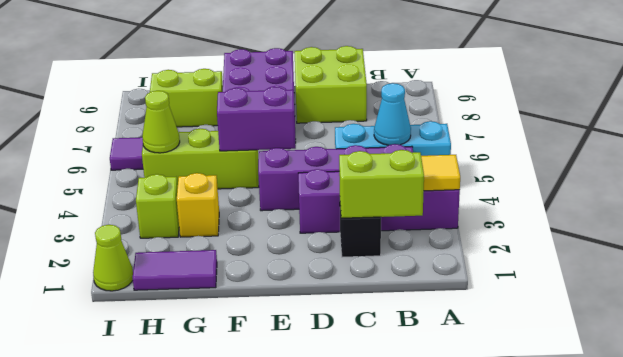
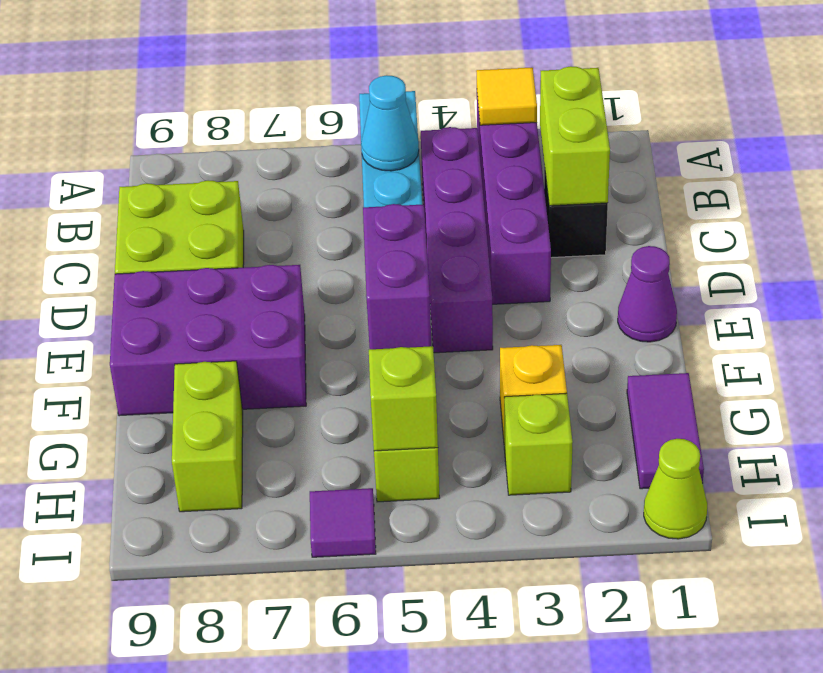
none -> purple cone E1 level 1
lime cone H5 level 2 -> lime brick H5 level 2

